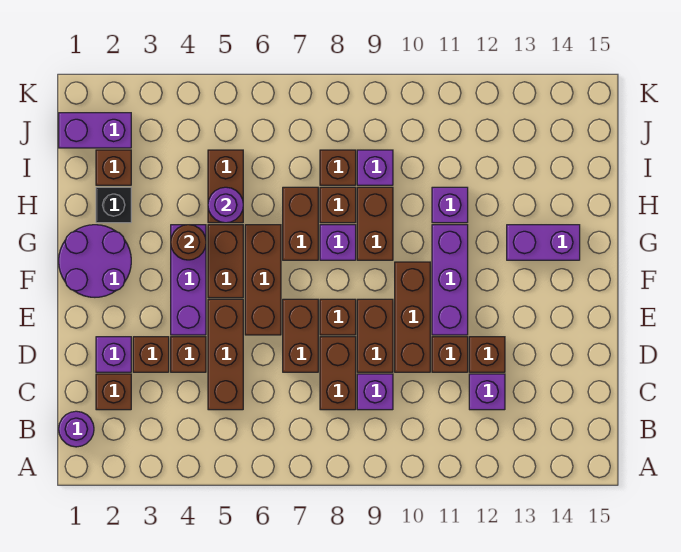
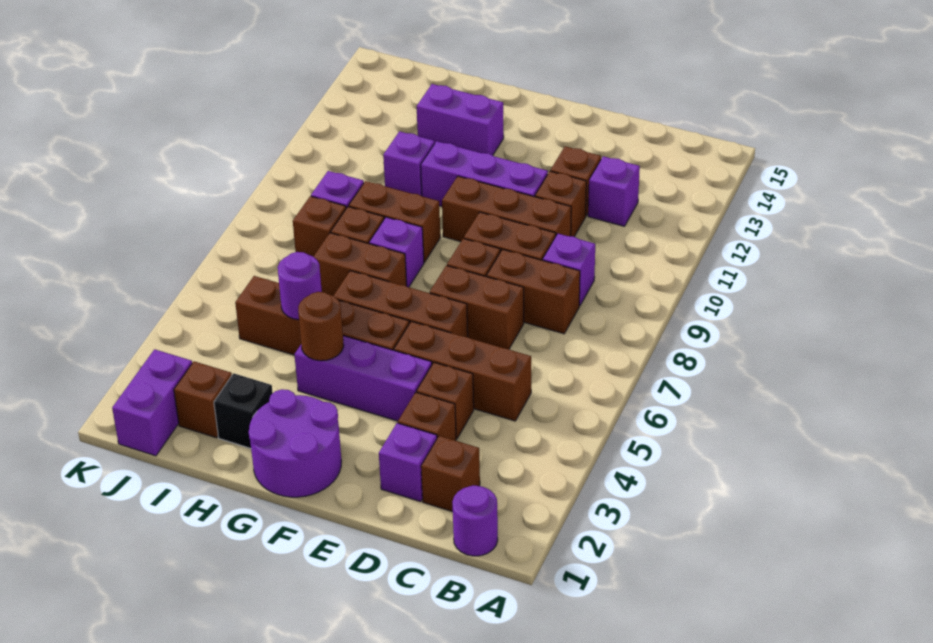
purple brick G13:G14 level 1 -> purple brick G13:H13 level 1

